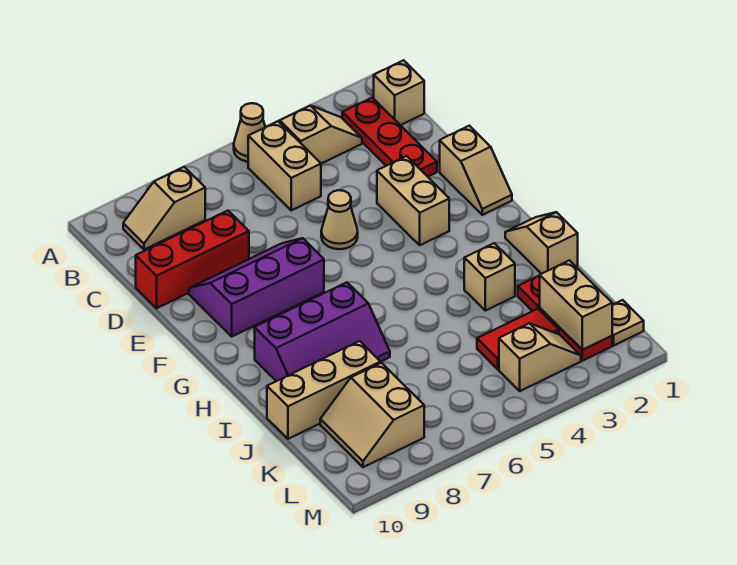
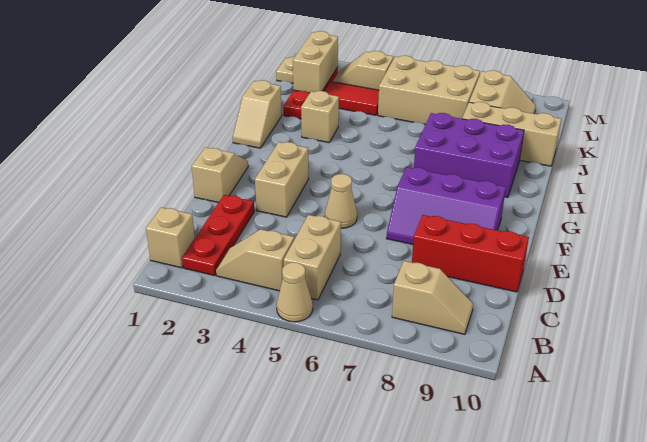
purple slope H7:I9 level 1 top H -> purple brick H7:I9 level 1
none -> tan brick K5:L7 level 1

